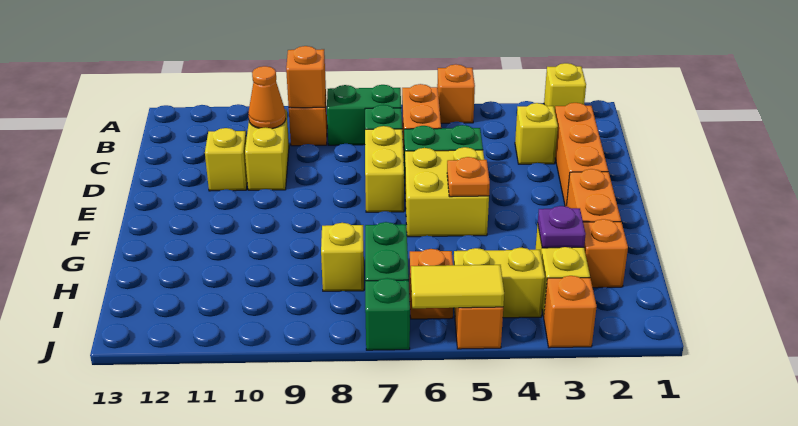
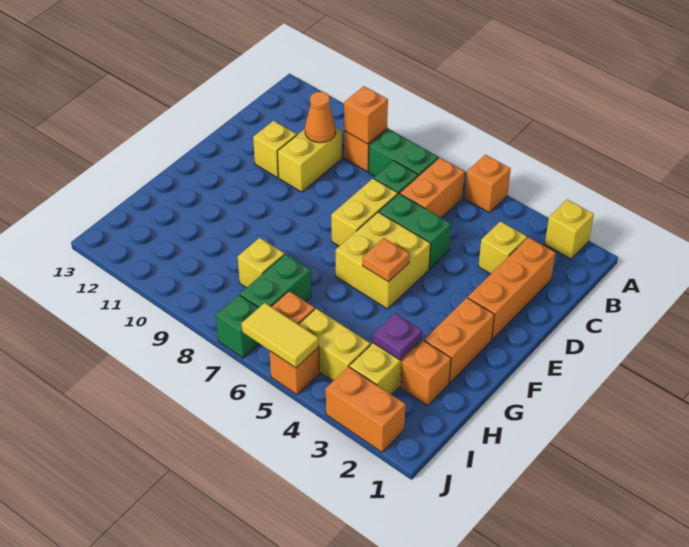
orange brick J3 level 1 -> orange brick J2:J3 level 1

